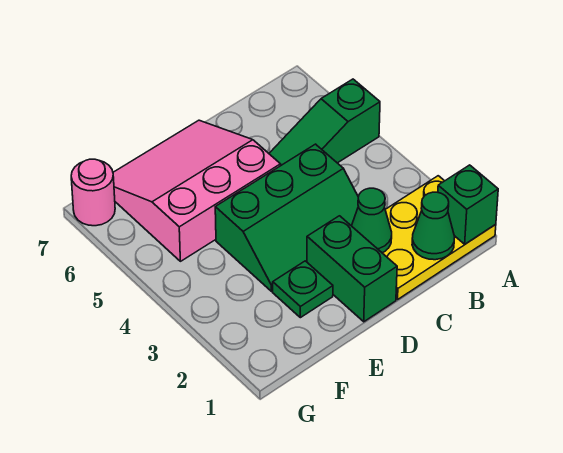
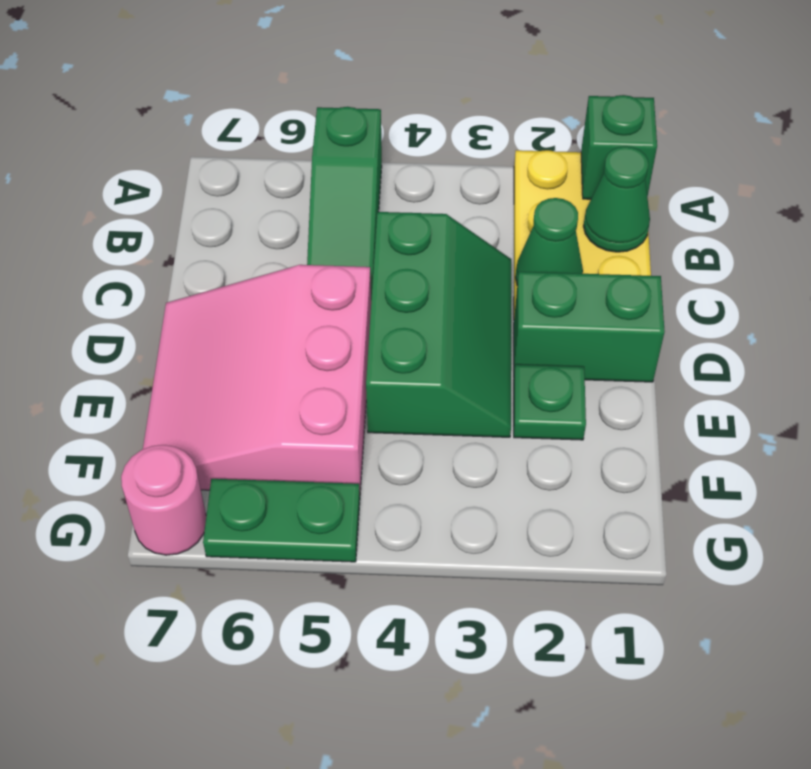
none -> green plate G5:G6 level 1

